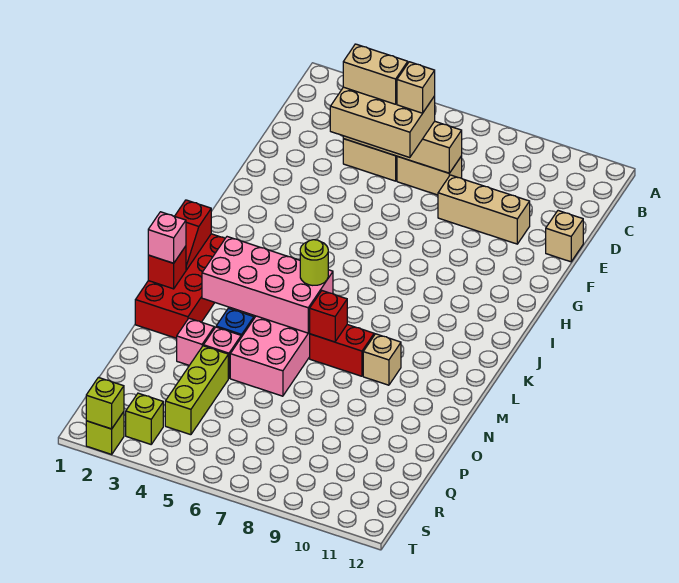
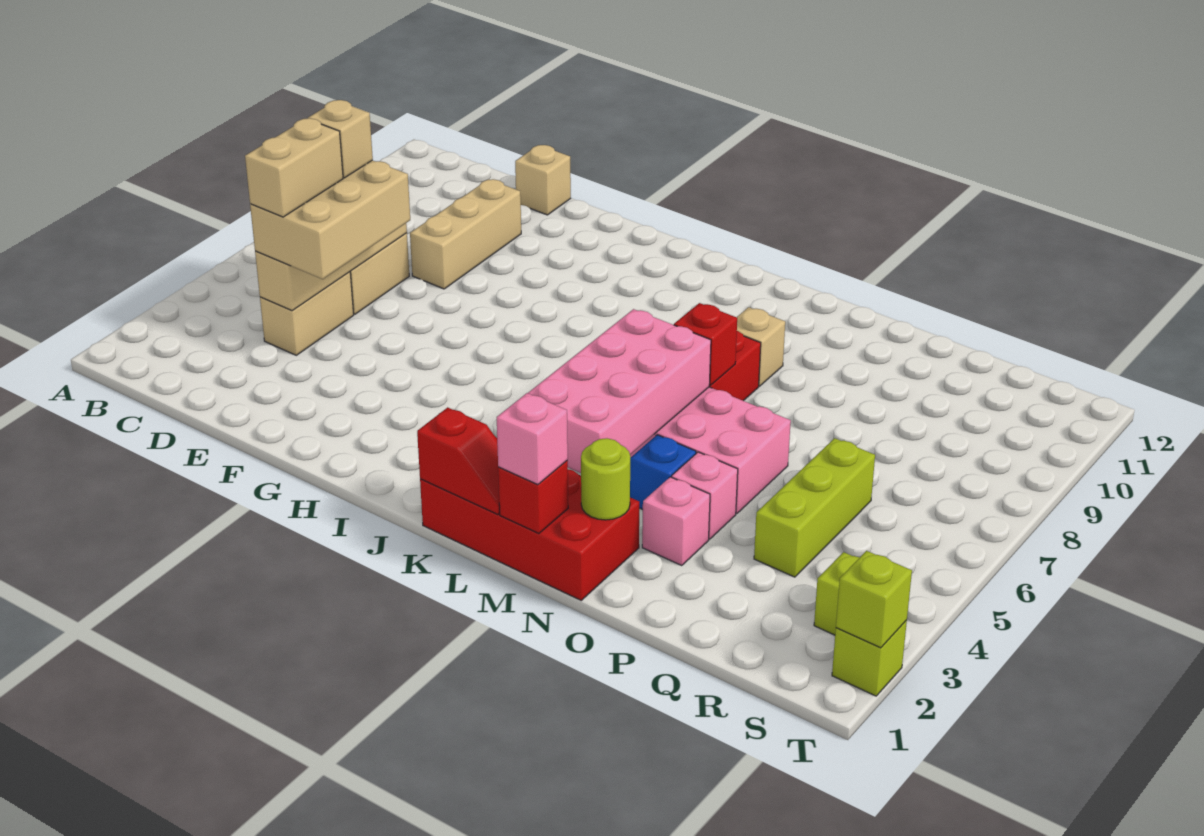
lime round brick L6 level 3 -> lime round brick N2 level 2
lime brick P4:R4 level 1 -> lime brick Q4:Q6 level 1

